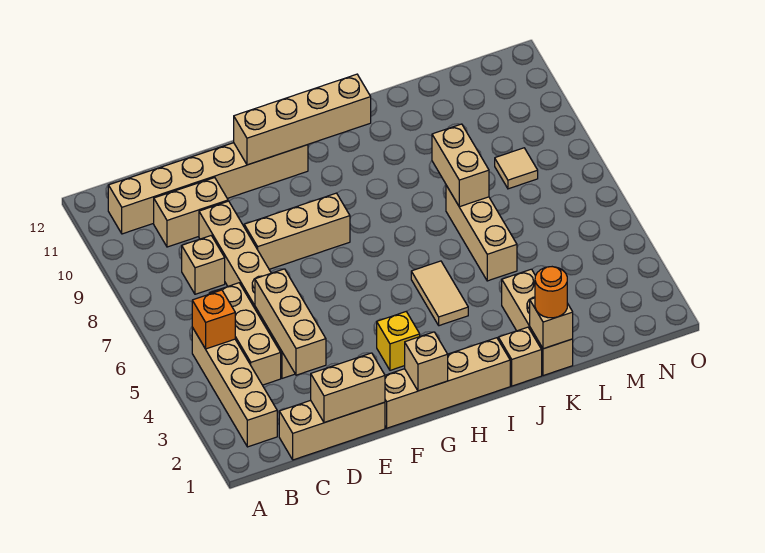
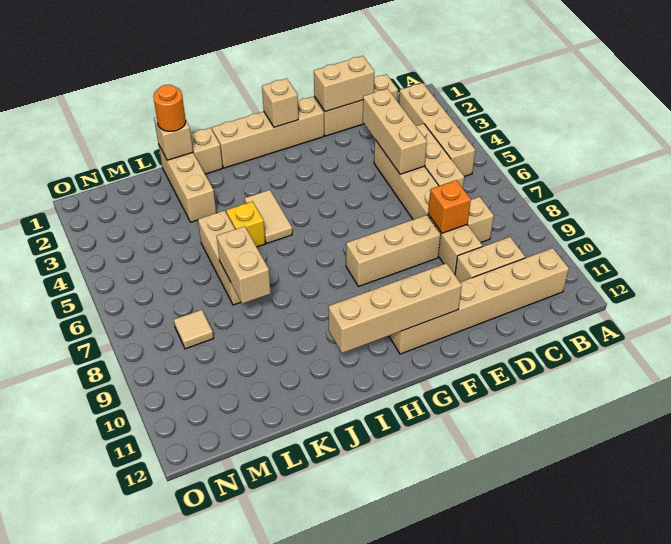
orange brick B5 level 2 -> orange brick D8 level 2
yellow brick G3 level 1 -> yellow brick J5 level 1

